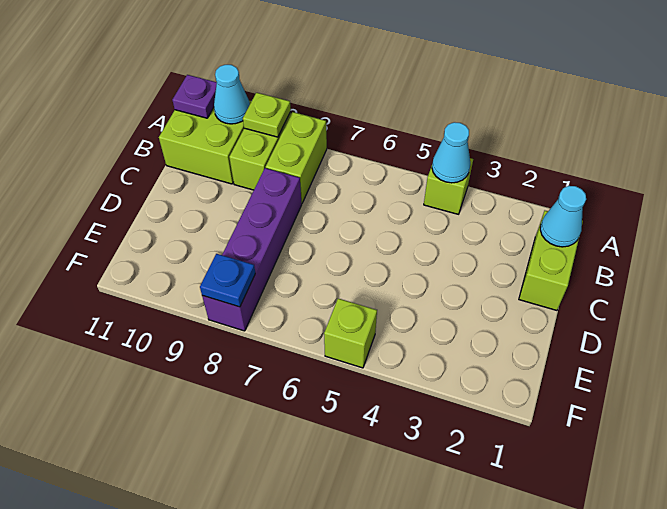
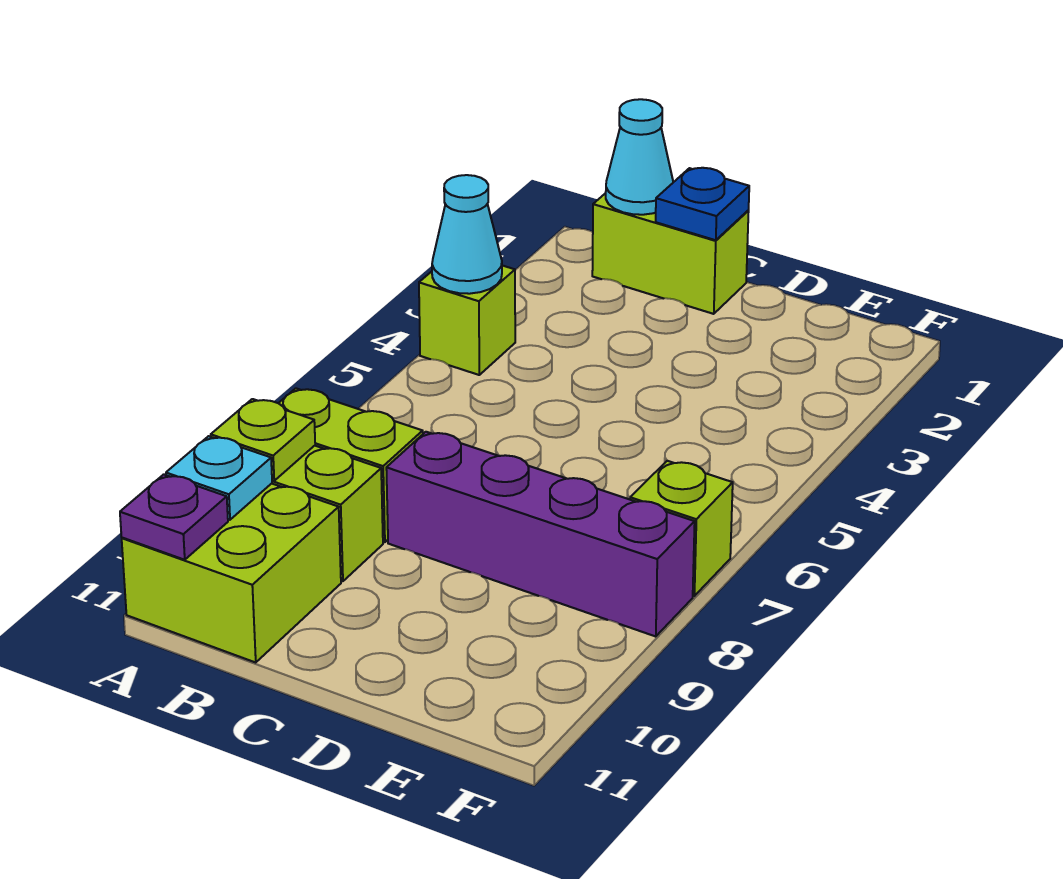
cyan cone A10 level 2 -> cyan plate A10 level 2
lime brick F5 level 1 -> lime brick F7 level 1
blue plate F8 level 2 -> blue plate C1 level 2

